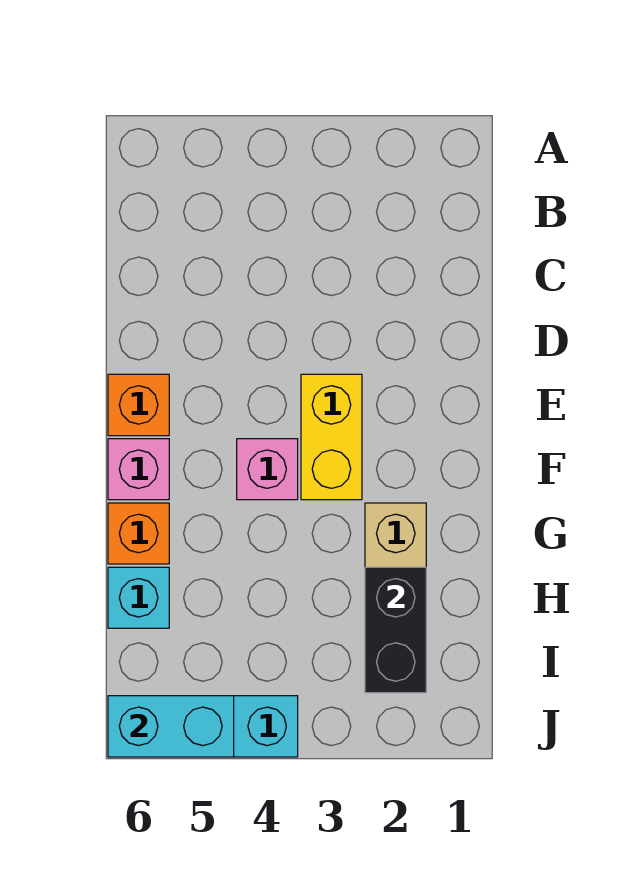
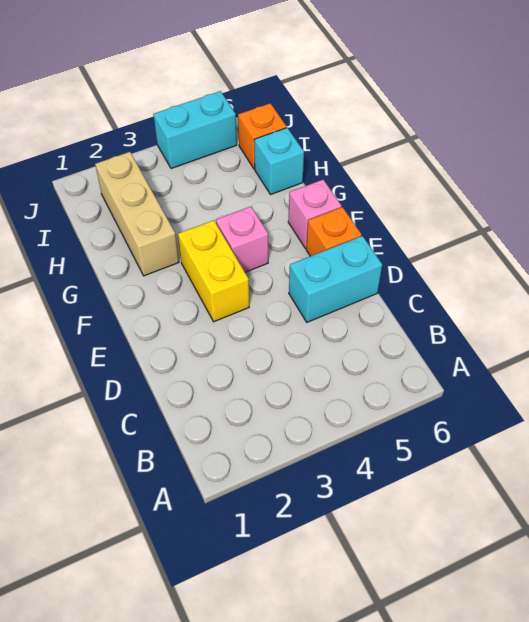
orange brick G6 level 1 -> orange brick I6 level 1
black brick H2:I2 level 2 -> none
cyan brick J5:J6 level 2 -> cyan brick D5:D6 level 1

